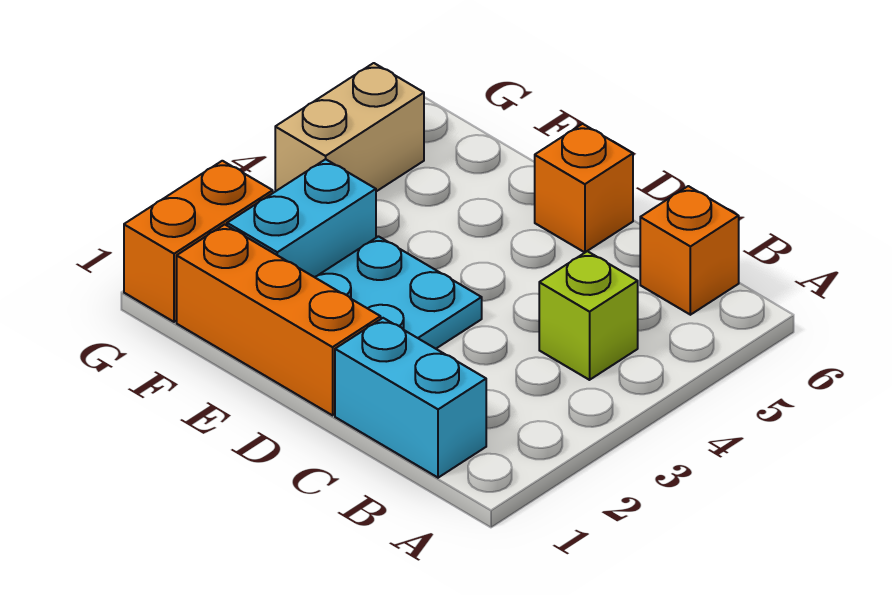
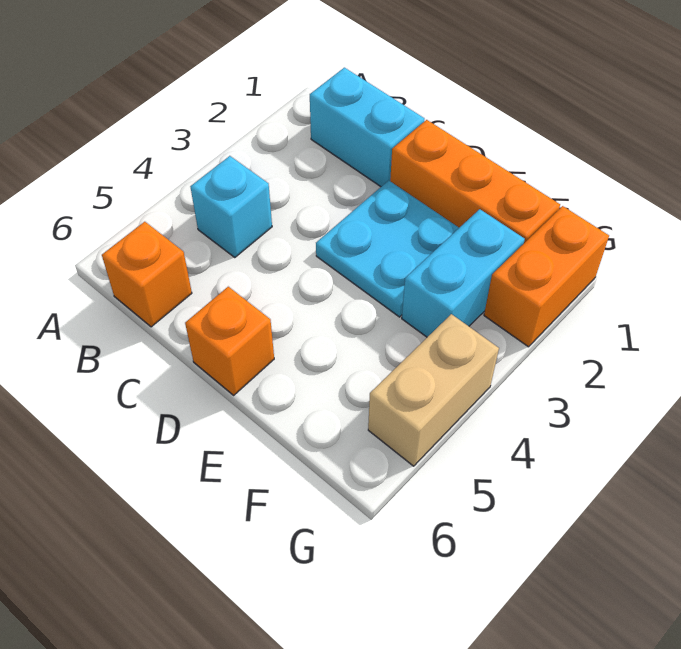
lime brick B4 level 1 -> cyan brick B4 level 1

